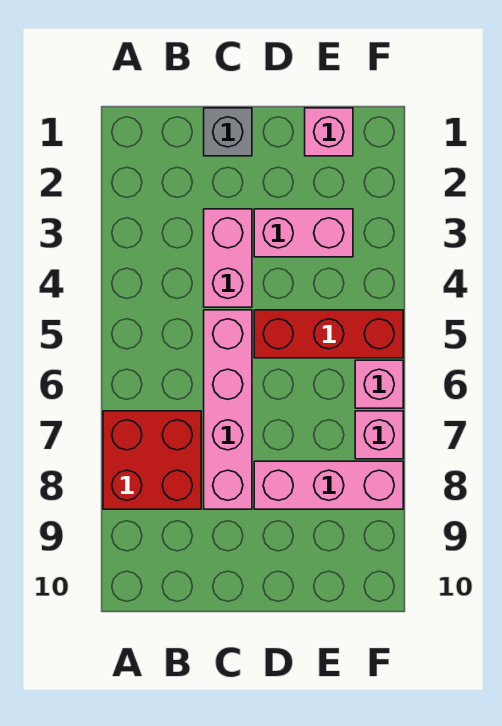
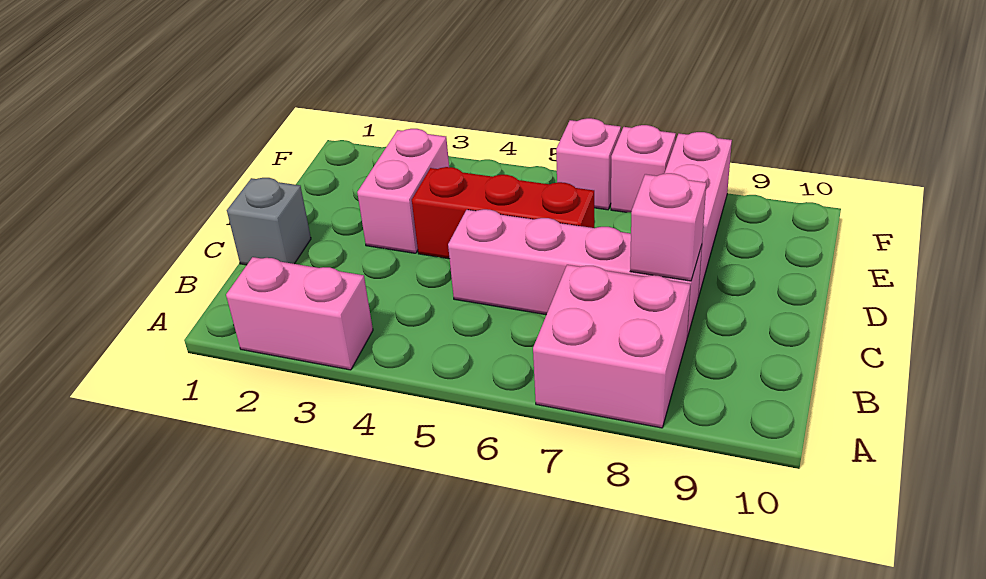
red brick A7:B8 level 1 -> pink brick A7:B8 level 1
pink brick C3:C4 level 1 -> pink brick A2:A3 level 1
red brick D5:F5 level 1 -> red brick D4:D6 level 1
pink brick E1 level 1 -> pink brick C8 level 2

